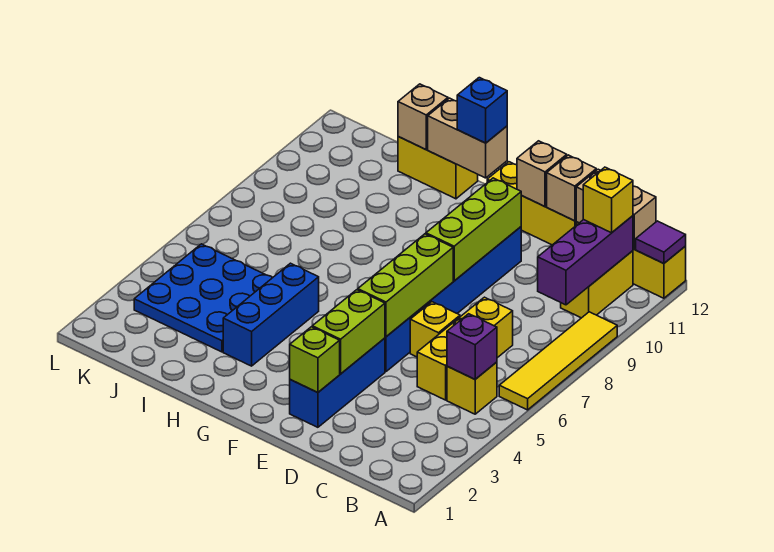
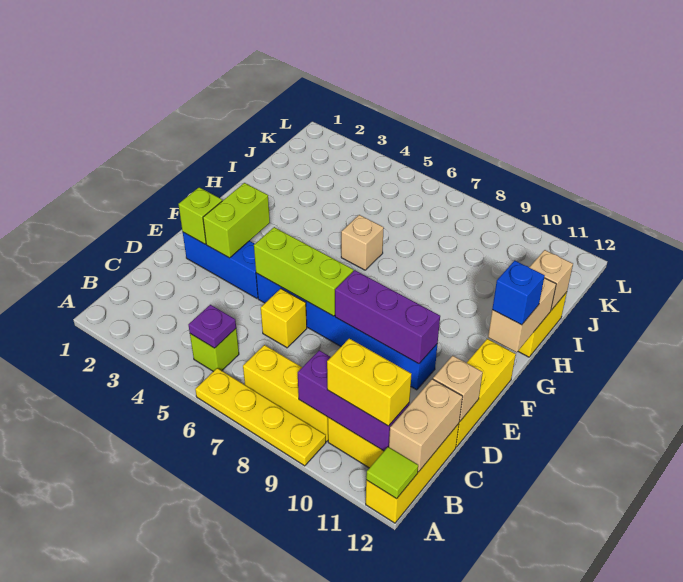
yellow tile A6:A9 level 1 -> yellow plate A6:A9 level 1
purple tile A12 level 2 -> lime tile A12 level 2
yellow brick B5 level 1 -> lime brick B5 level 1
purple brick B5 level 2 -> purple plate B5 level 2
yellow brick B11 level 3 -> yellow brick B10:B11 level 3
yellow brick C5:C7 level 1 -> yellow brick B7:B9 level 1
lime brick E3:E4 level 2 -> lime brick E3:F3 level 2
lime brick E8:E10 level 2 -> purple brick E8:E10 level 2
tan brick E12 level 2 -> tan brick H6 level 1
blue brick H3:H5 level 1 -> none
blue plate I3:K5 level 1 -> none

